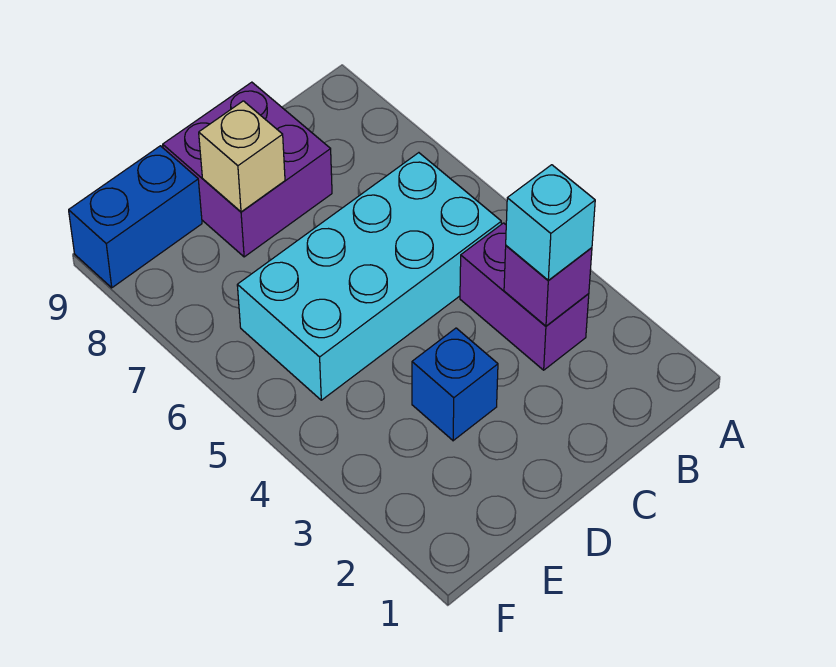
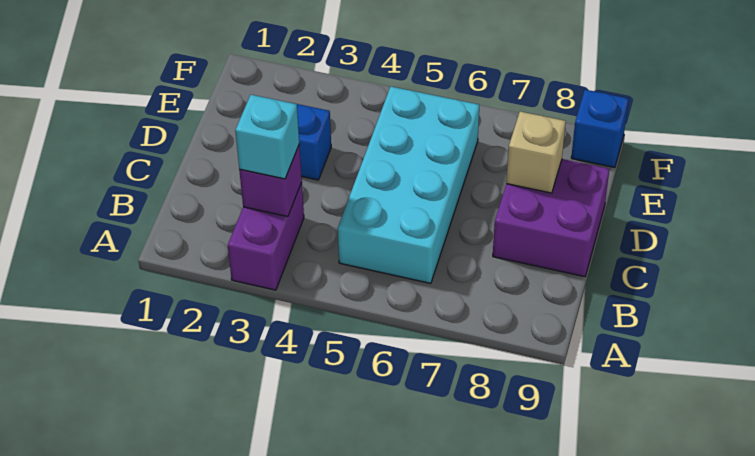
purple brick B3:B4 level 1 -> purple brick A3:B3 level 1
blue brick E9:F9 level 1 -> blue brick F9 level 1

